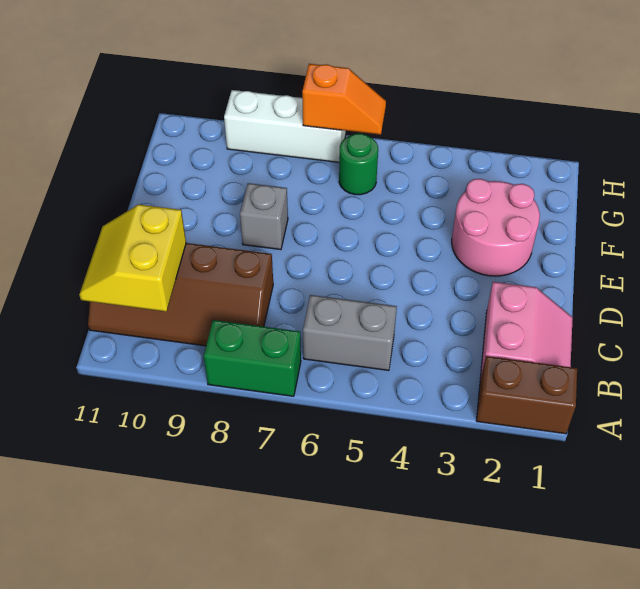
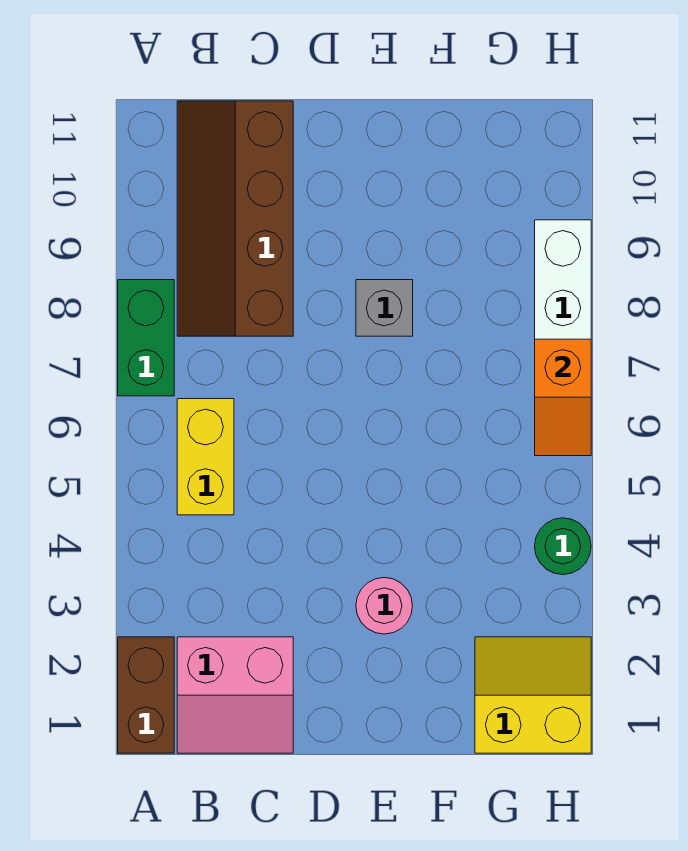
grey brick B5:B6 level 1 -> yellow brick B5:B6 level 1
yellow slope B10:C11 level 2 top 10 -> yellow slope G1:H2 level 1 top 1
pink round brick E2:F3 level 1 -> pink round brick E3 level 1
green round brick G6 level 1 -> green round brick H4 level 1

